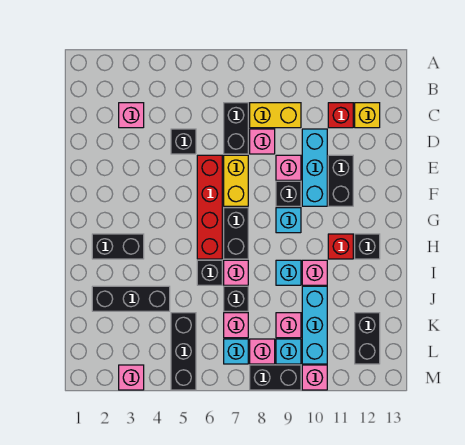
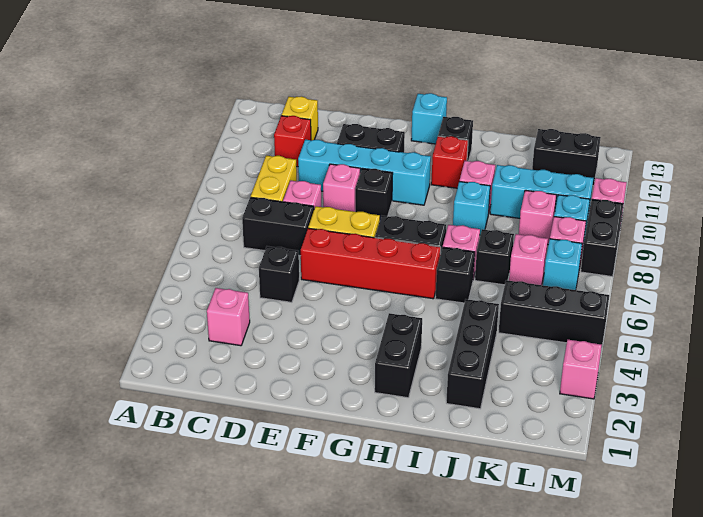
cyan brick D10:F10 level 1 -> cyan brick D10:G10 level 1
cyan brick G9 level 1 -> cyan brick G13 level 1

